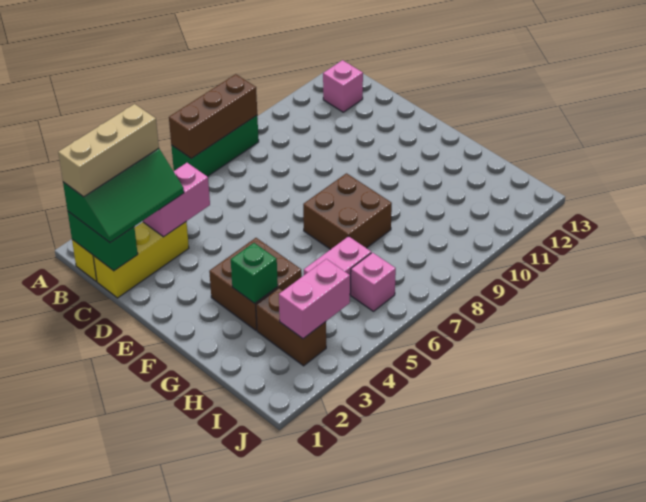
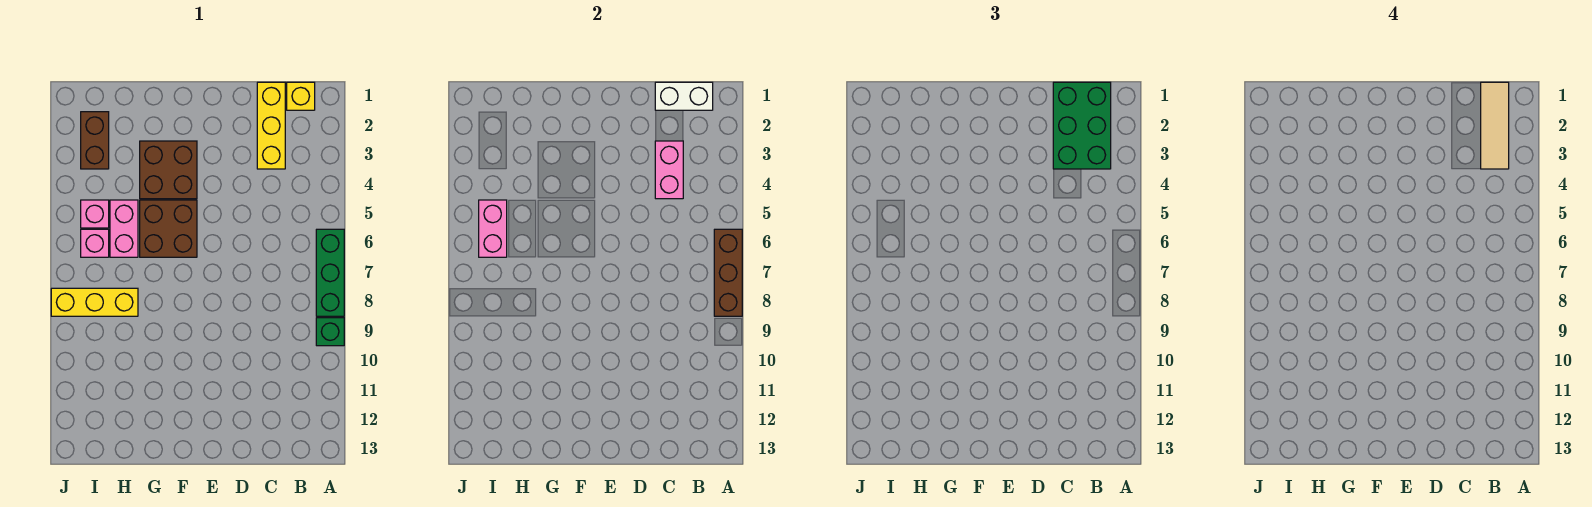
green brick B1:C1 level 2 -> white brick B1:C1 level 2
green slope B1:C3 level 3 top B -> green brick B1:C3 level 3
tan brick B1:B3 level 4 -> tan tile B1:B3 level 4
pink brick B12 level 1 -> pink brick I5 level 1
brown brick F7:G8 level 1 -> brown brick F5:G6 level 1
green brick G3 level 2 -> green brick A9 level 1
brown brick H3:I3 level 1 -> brown brick I2:I3 level 1
none -> yellow brick H8:J8 level 1
pink brick I3:I4 level 2 -> pink brick I5:I6 level 2

